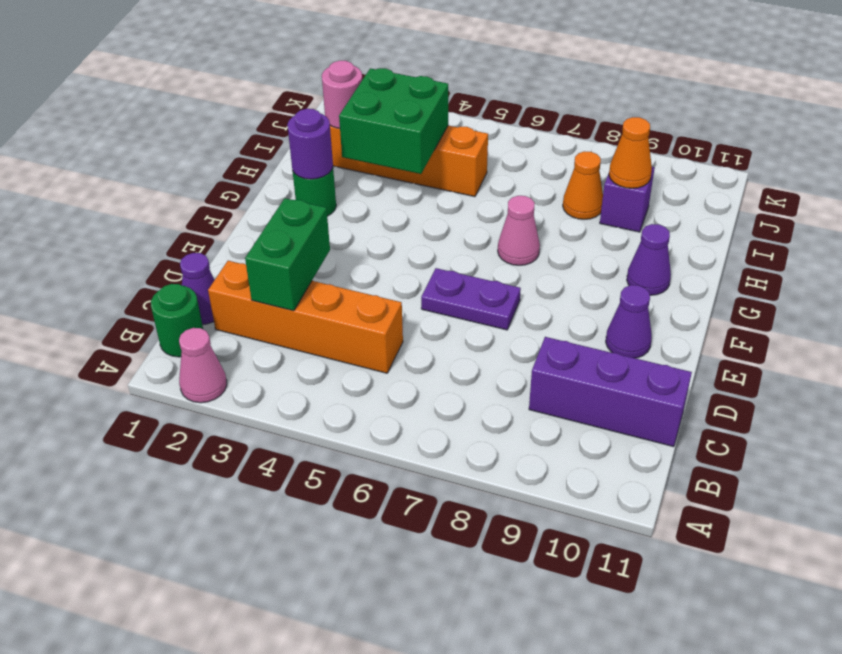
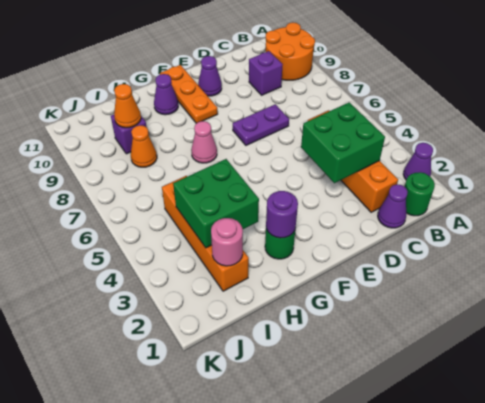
pink cone A2 level 1 -> purple cone A2 level 1
none -> orange round brick A9:B10 level 1
green brick C3:D3 level 2 -> green brick C3:D4 level 2
purple brick C9:C11 level 1 -> purple brick C9 level 1
purple plate E6:E7 level 1 -> purple plate D7:E7 level 1
none -> orange plate F9:F11 level 1

